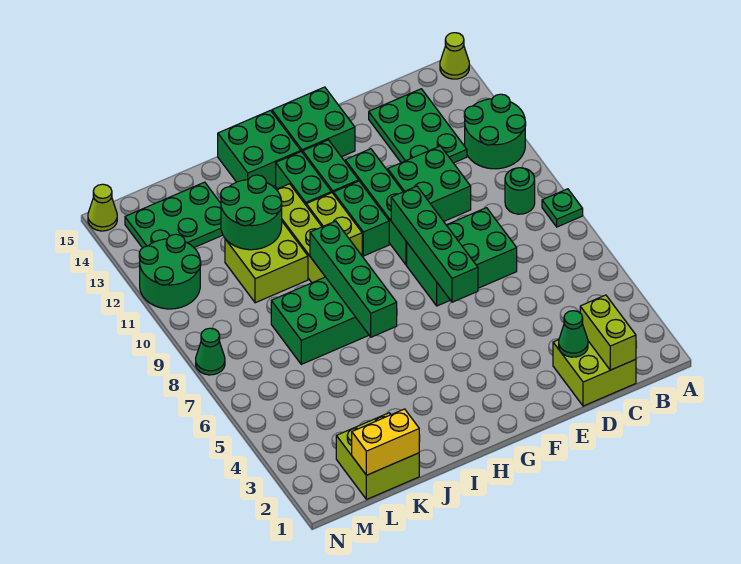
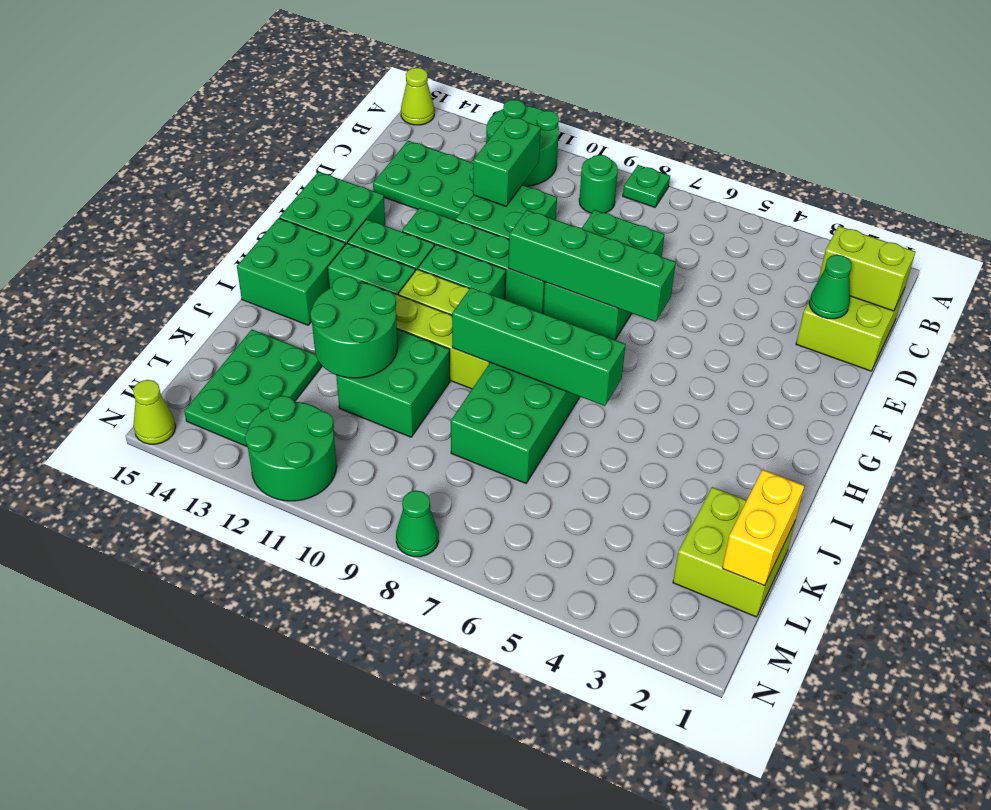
none -> green brick C11:D11 level 2
lime brick J10:K11 level 1 -> green brick J10:K11 level 1

